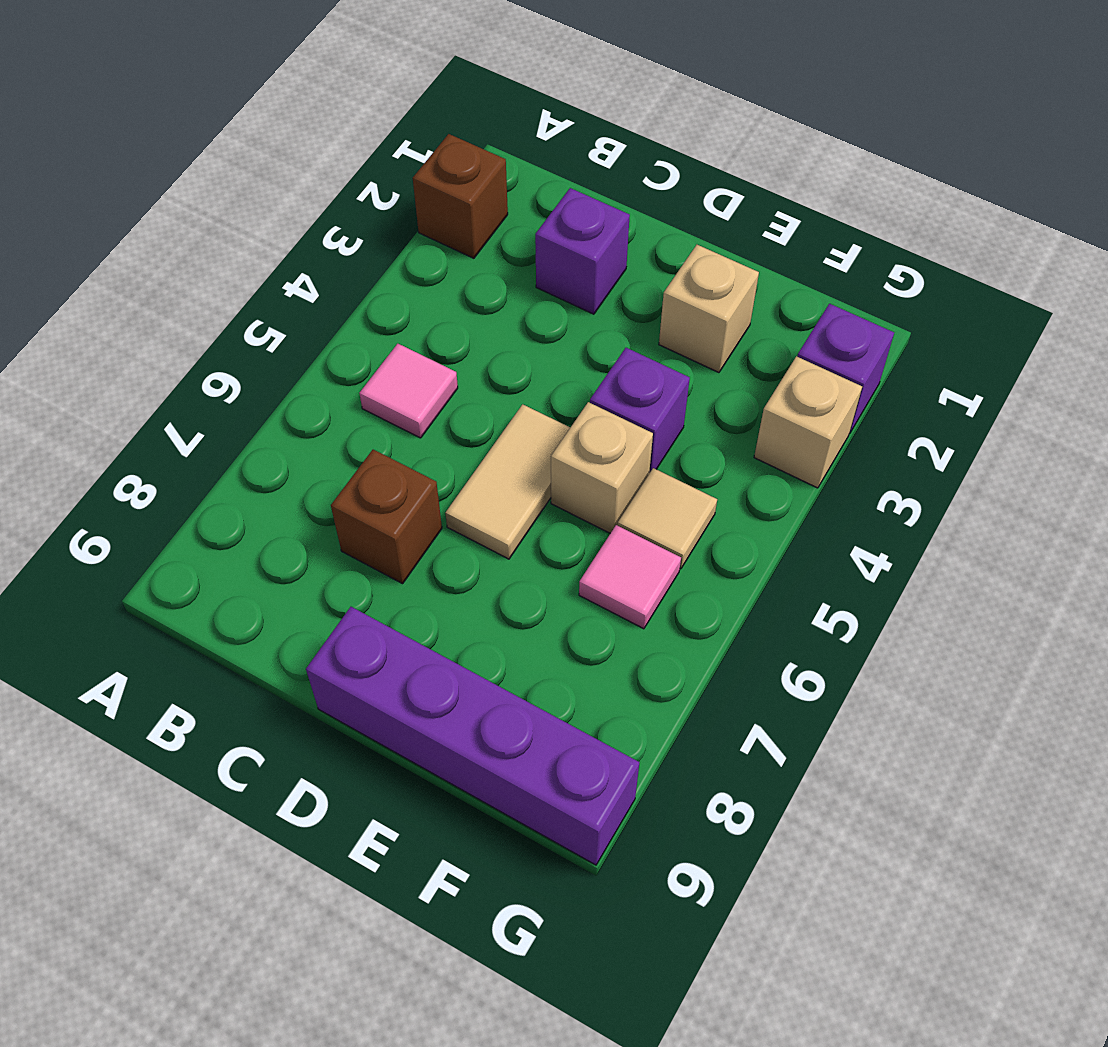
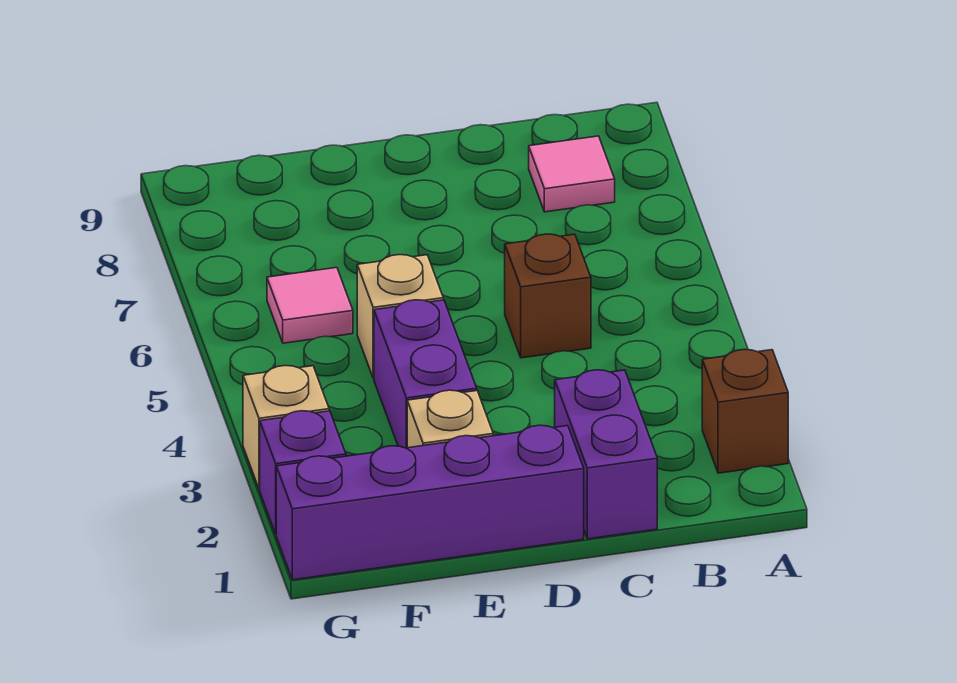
pink tile B5 level 1 -> pink tile B8 level 1
purple brick C2 level 1 -> purple brick C1:C2 level 1
brown brick C7 level 1 -> brown brick C5 level 1
tan tile D5:D6 level 1 -> none
purple brick D9:G9 level 1 -> purple brick D1:G1 level 1
purple brick E4 level 1 -> purple brick E3:E4 level 1
tan tile F5 level 1 -> none

